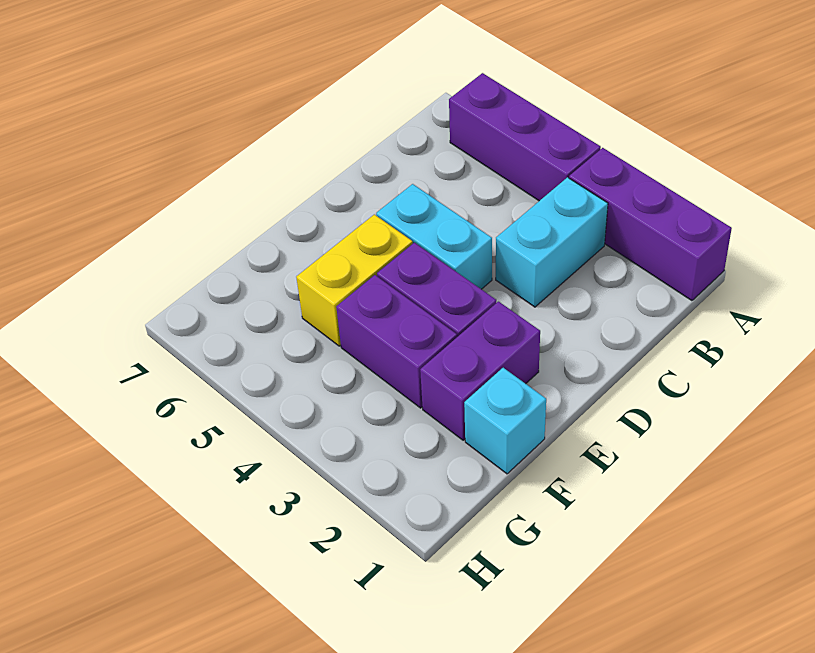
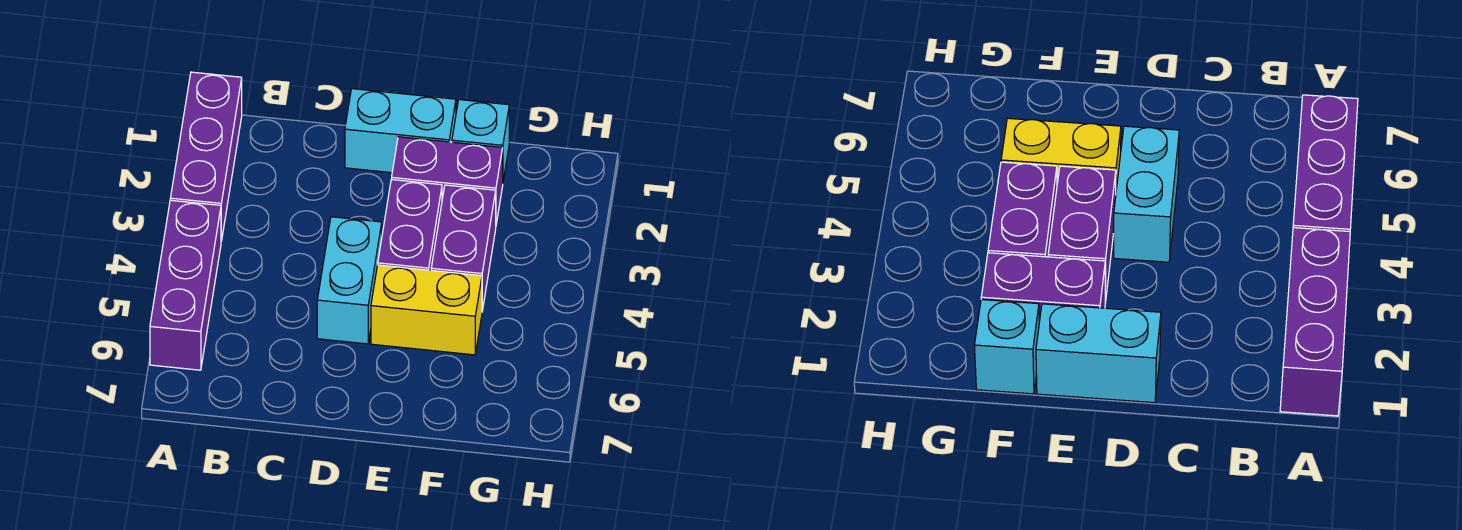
cyan brick B3:C3 level 1 -> cyan brick D1:E1 level 1

